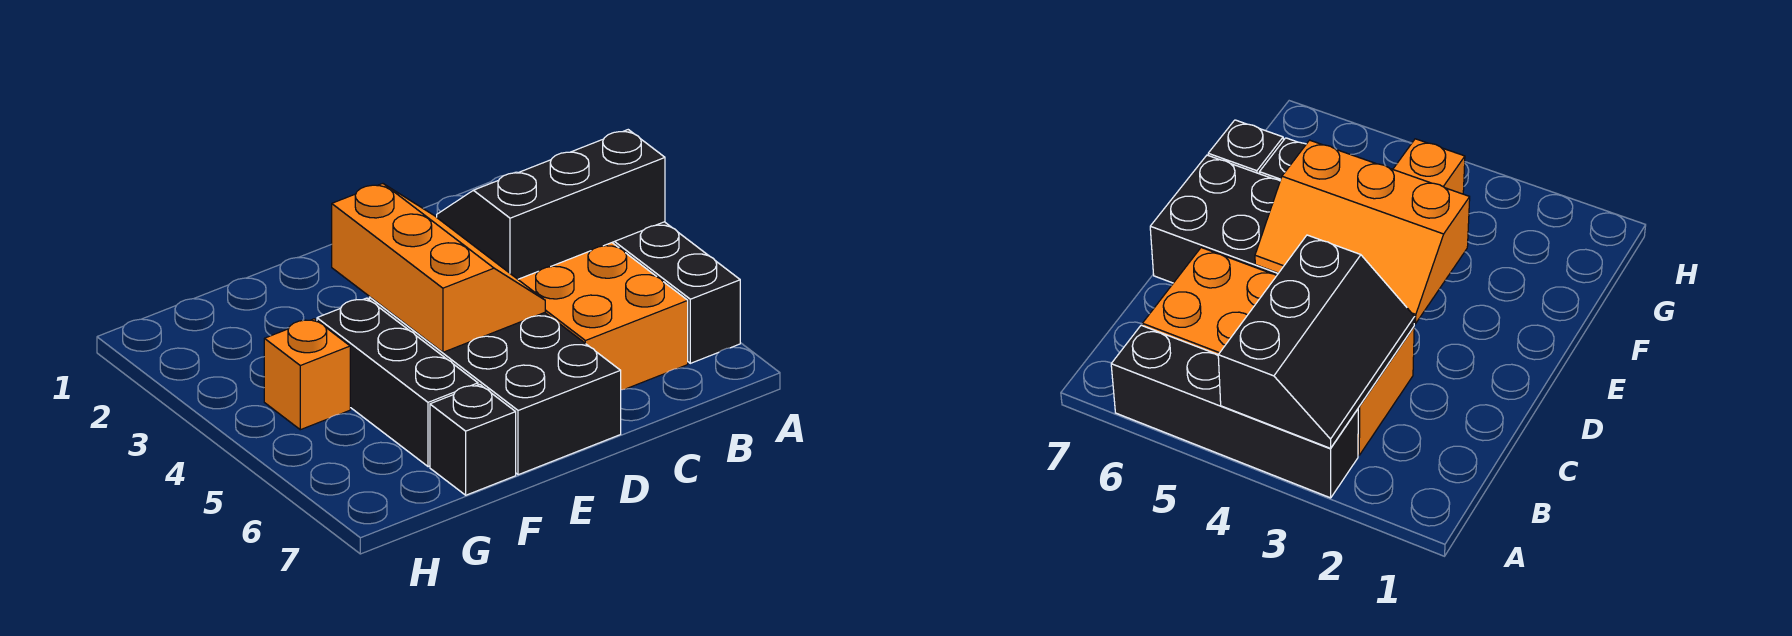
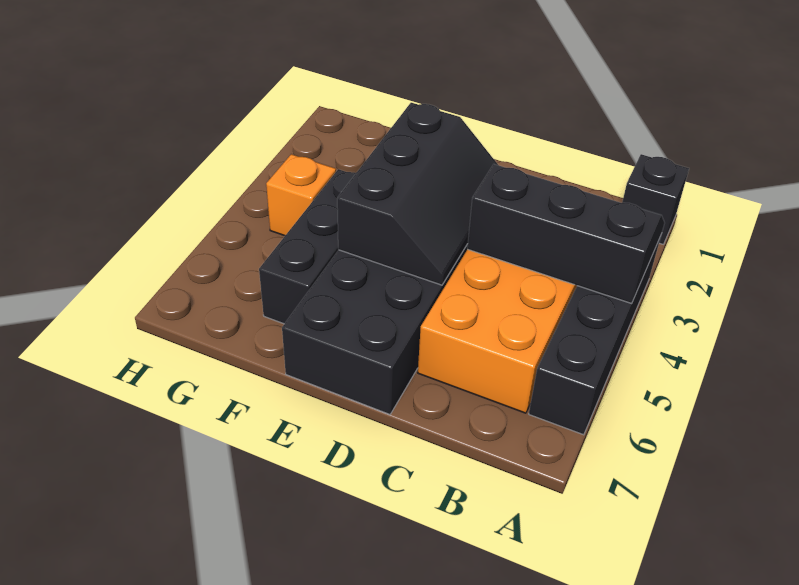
orange slope D3:E5 level 2 top E -> black slope D3:E5 level 2 top E
black brick F7 level 1 -> black brick A1 level 1

